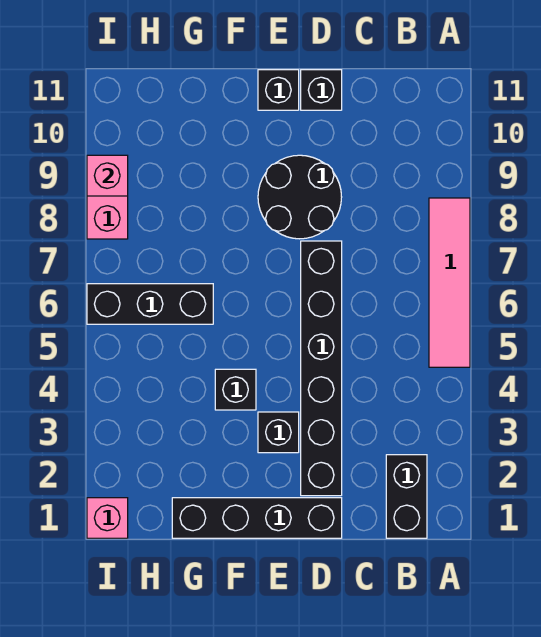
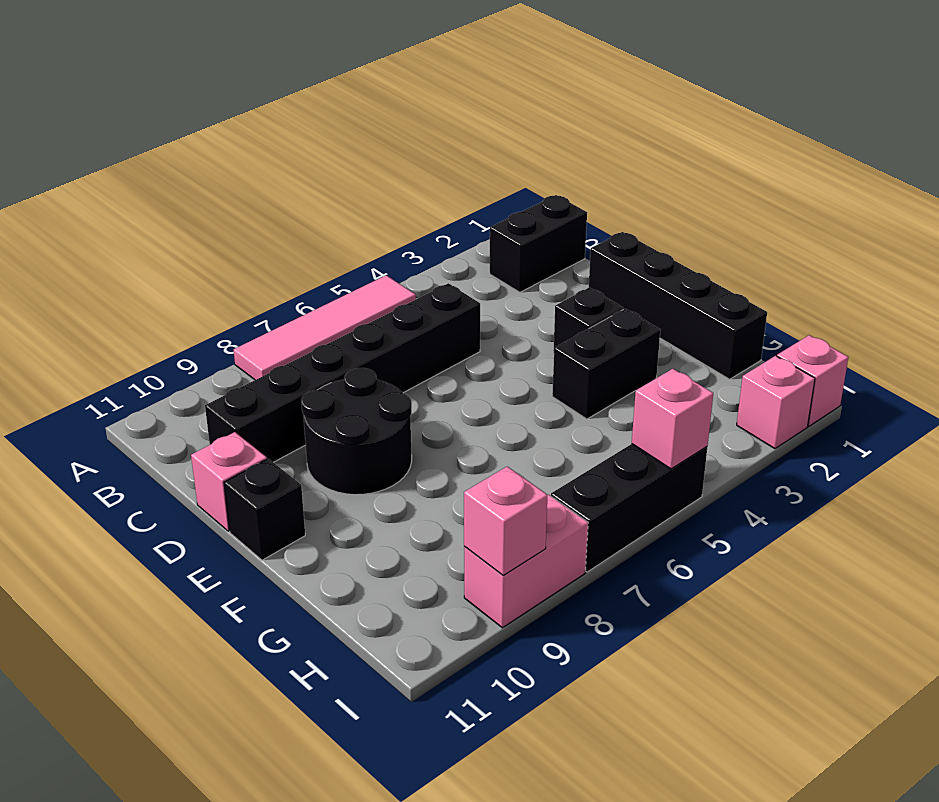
black brick D2:D7 level 1 -> black brick C5:C10 level 1
black brick D11 level 1 -> pink brick D11 level 1
black brick F4 level 1 -> black brick F3:F4 level 1
black brick G6:I6 level 1 -> black brick I5:I7 level 1
none -> pink brick I2 level 1
none -> pink brick I5 level 2

